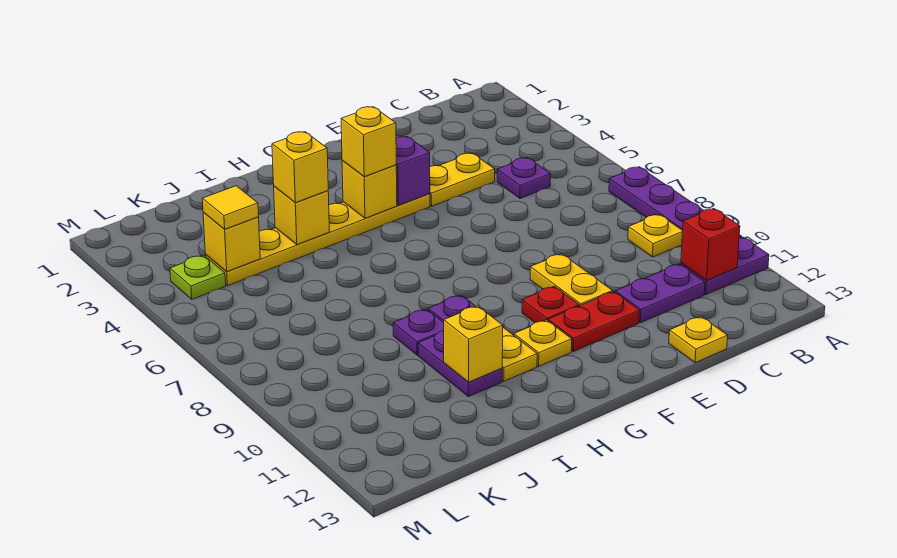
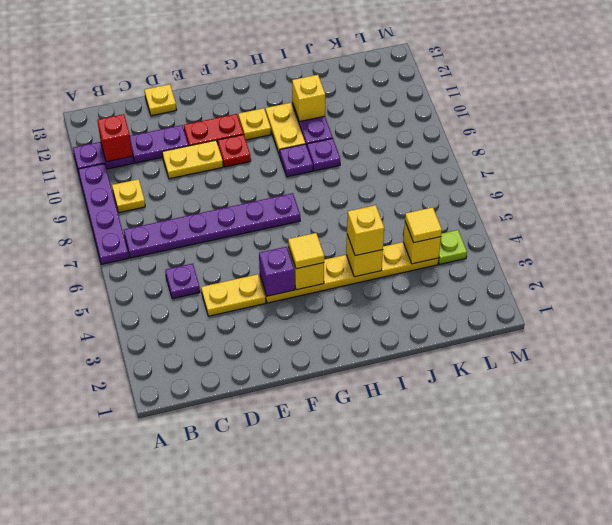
none -> purple plate B7:G7 level 1
yellow plate E9:E10 level 1 -> yellow plate D10:E10 level 1
yellow brick G4 level 3 -> yellow tile G4 level 3

